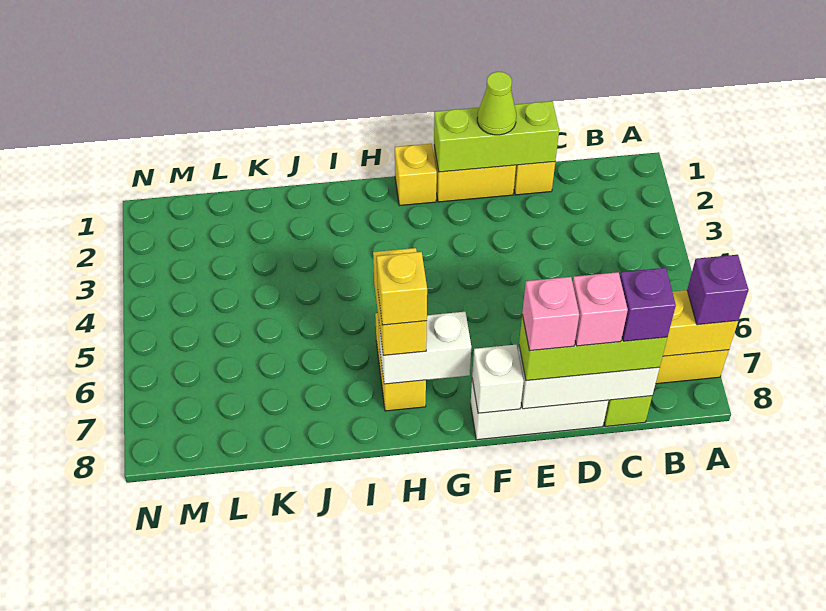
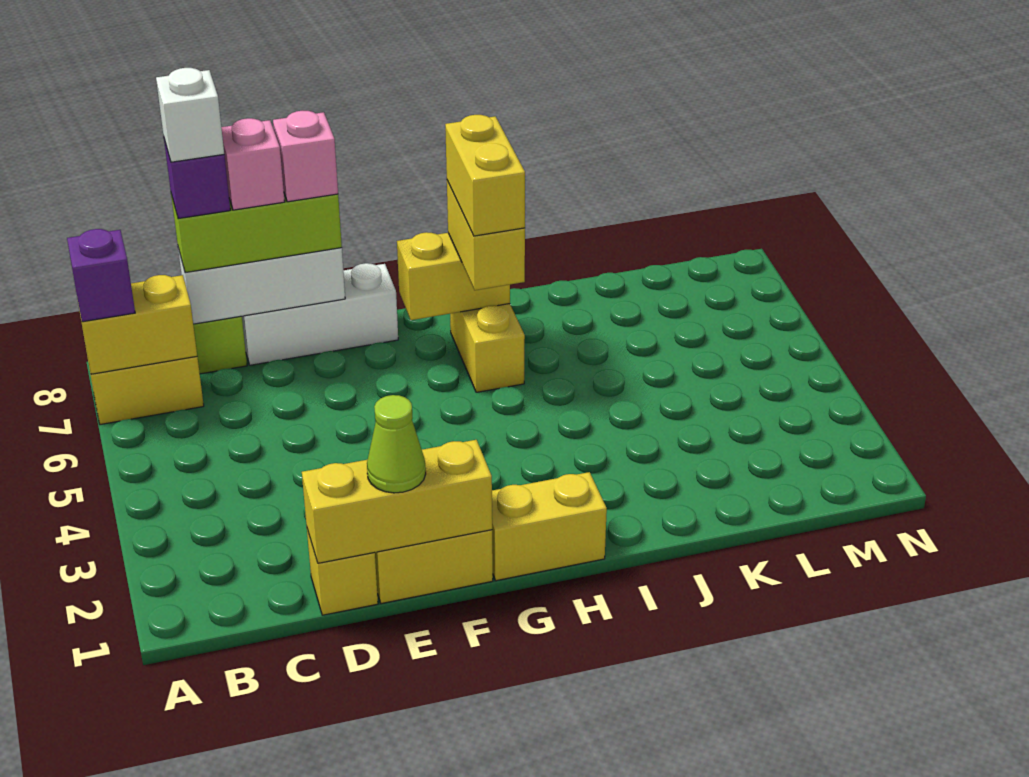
lime brick D1:F1 level 2 -> yellow brick D1:F1 level 2
white brick F8 level 2 -> white brick C8 level 5
yellow brick G1 level 1 -> yellow brick G1:H1 level 1
white brick G7:H7 level 2 -> yellow brick G7:H7 level 2
yellow brick H7 level 4 -> yellow brick H6:H7 level 4

